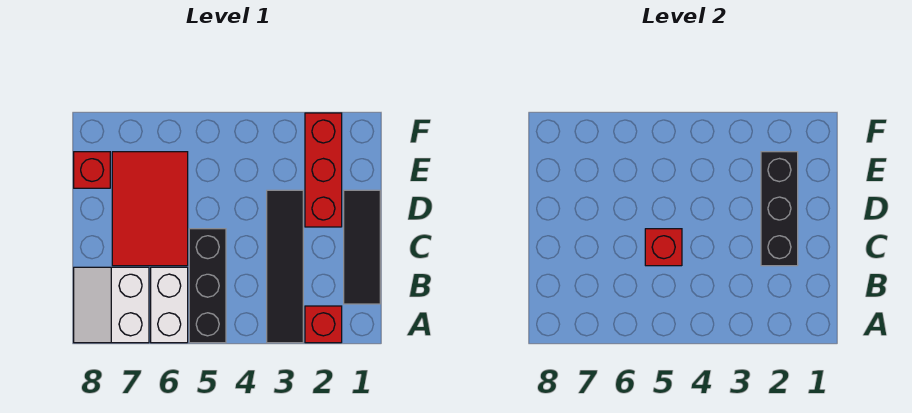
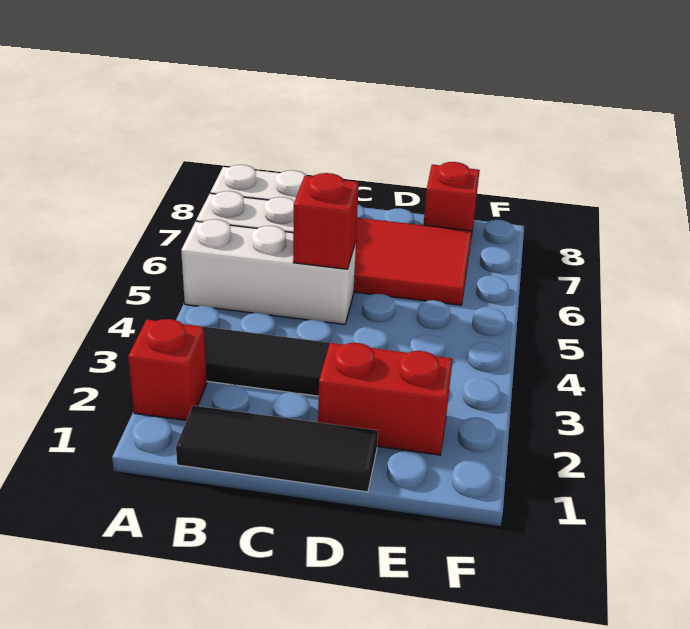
black brick A5:C5 level 1 -> white brick A5:C5 level 1
black brick C2:E2 level 2 -> none
red brick D2:F2 level 1 -> red brick D2:E2 level 1

